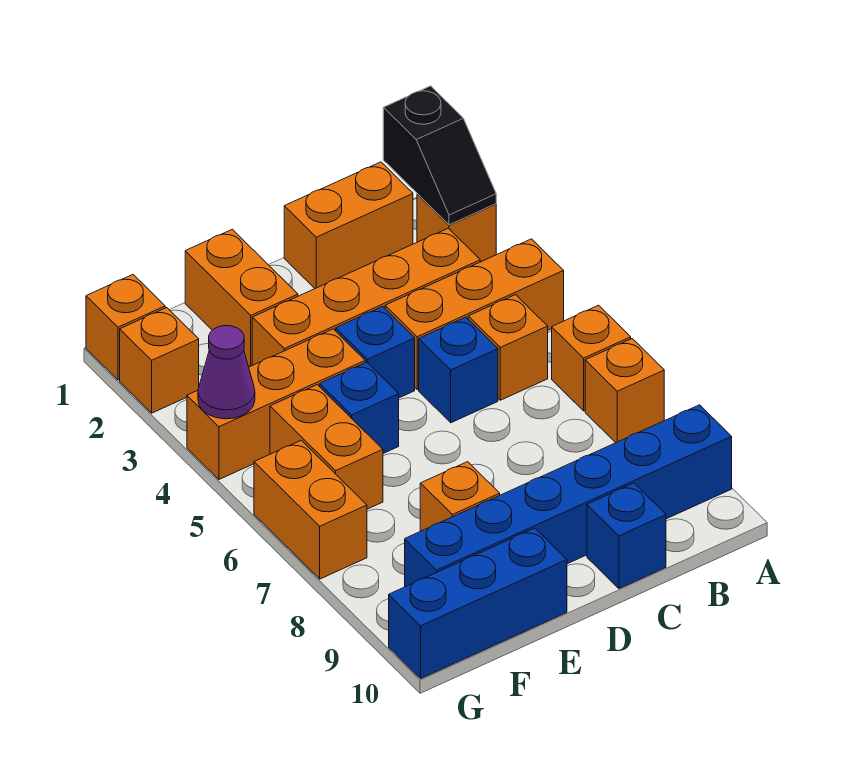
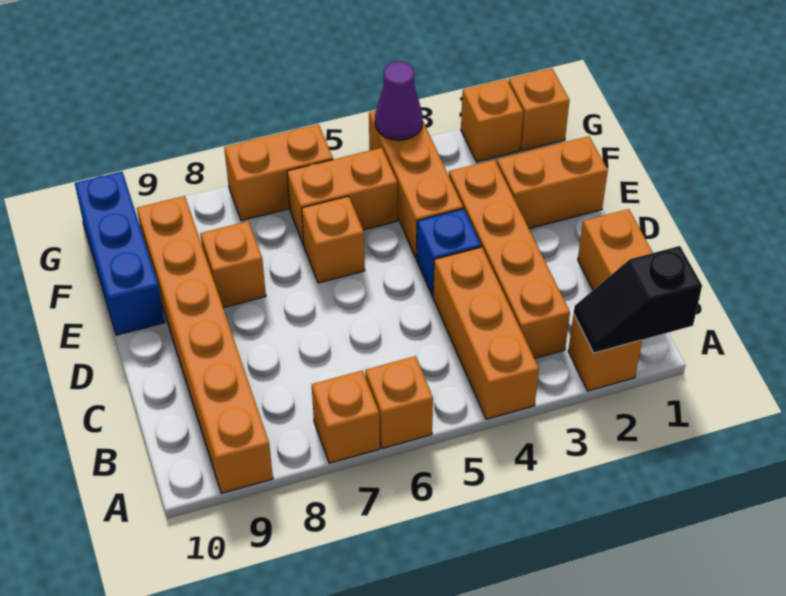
blue brick A9:F9 level 1 -> orange brick A9:F9 level 1
orange brick B5 level 1 -> orange brick E6 level 1
blue brick C5 level 1 -> none
blue brick C10 level 1 -> none
blue brick E5 level 1 -> none

